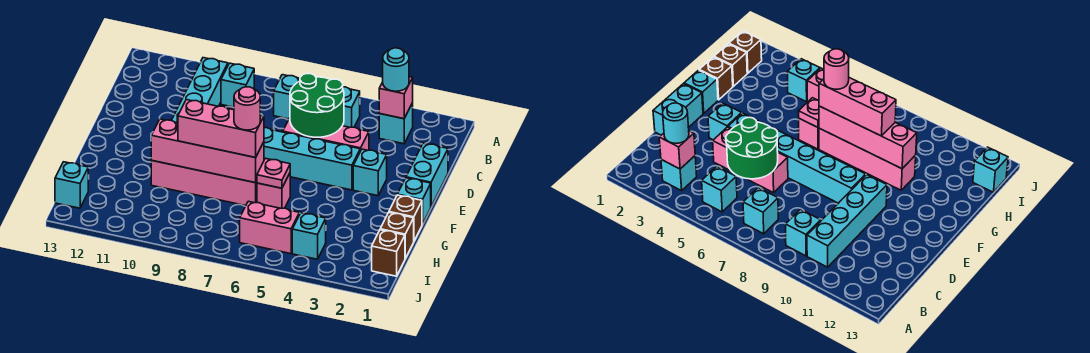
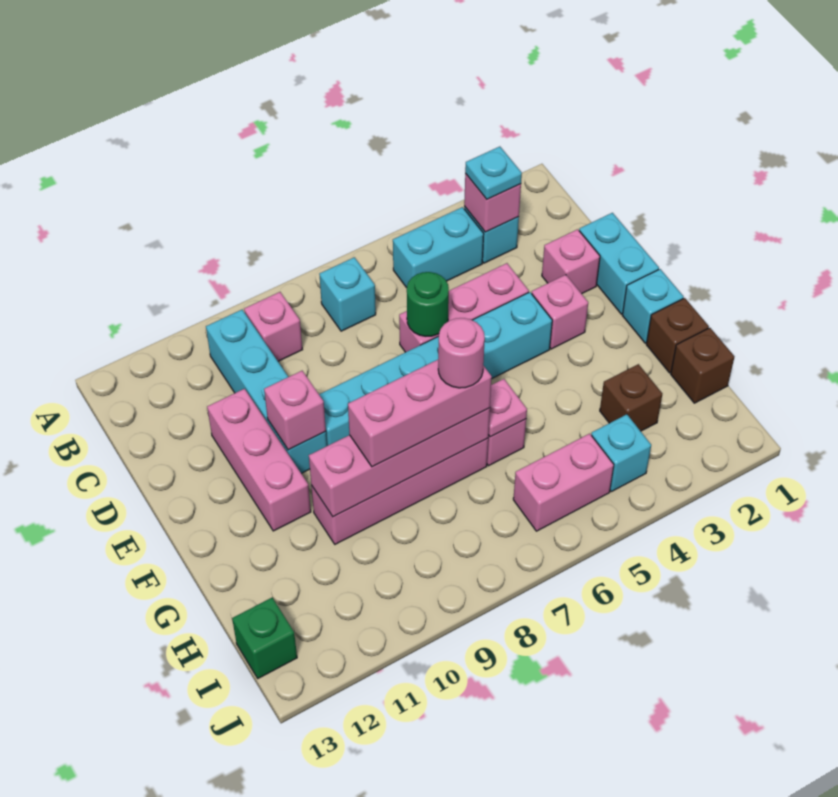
cyan round brick B3 level 3 -> cyan plate B3 level 3
cyan brick B5 level 1 -> cyan brick B4:B5 level 1
cyan brick B9 level 1 -> pink brick B9 level 1
green round brick C5:D6 level 2 -> green round brick D6 level 2
none -> pink brick D2 level 1
none -> pink brick D11:F11 level 1
cyan brick E3 level 1 -> pink brick E3 level 1
none -> pink brick E10 level 2
brown brick I1 level 1 -> brown brick H3 level 1
cyan brick I13 level 1 -> green brick I13 level 1

